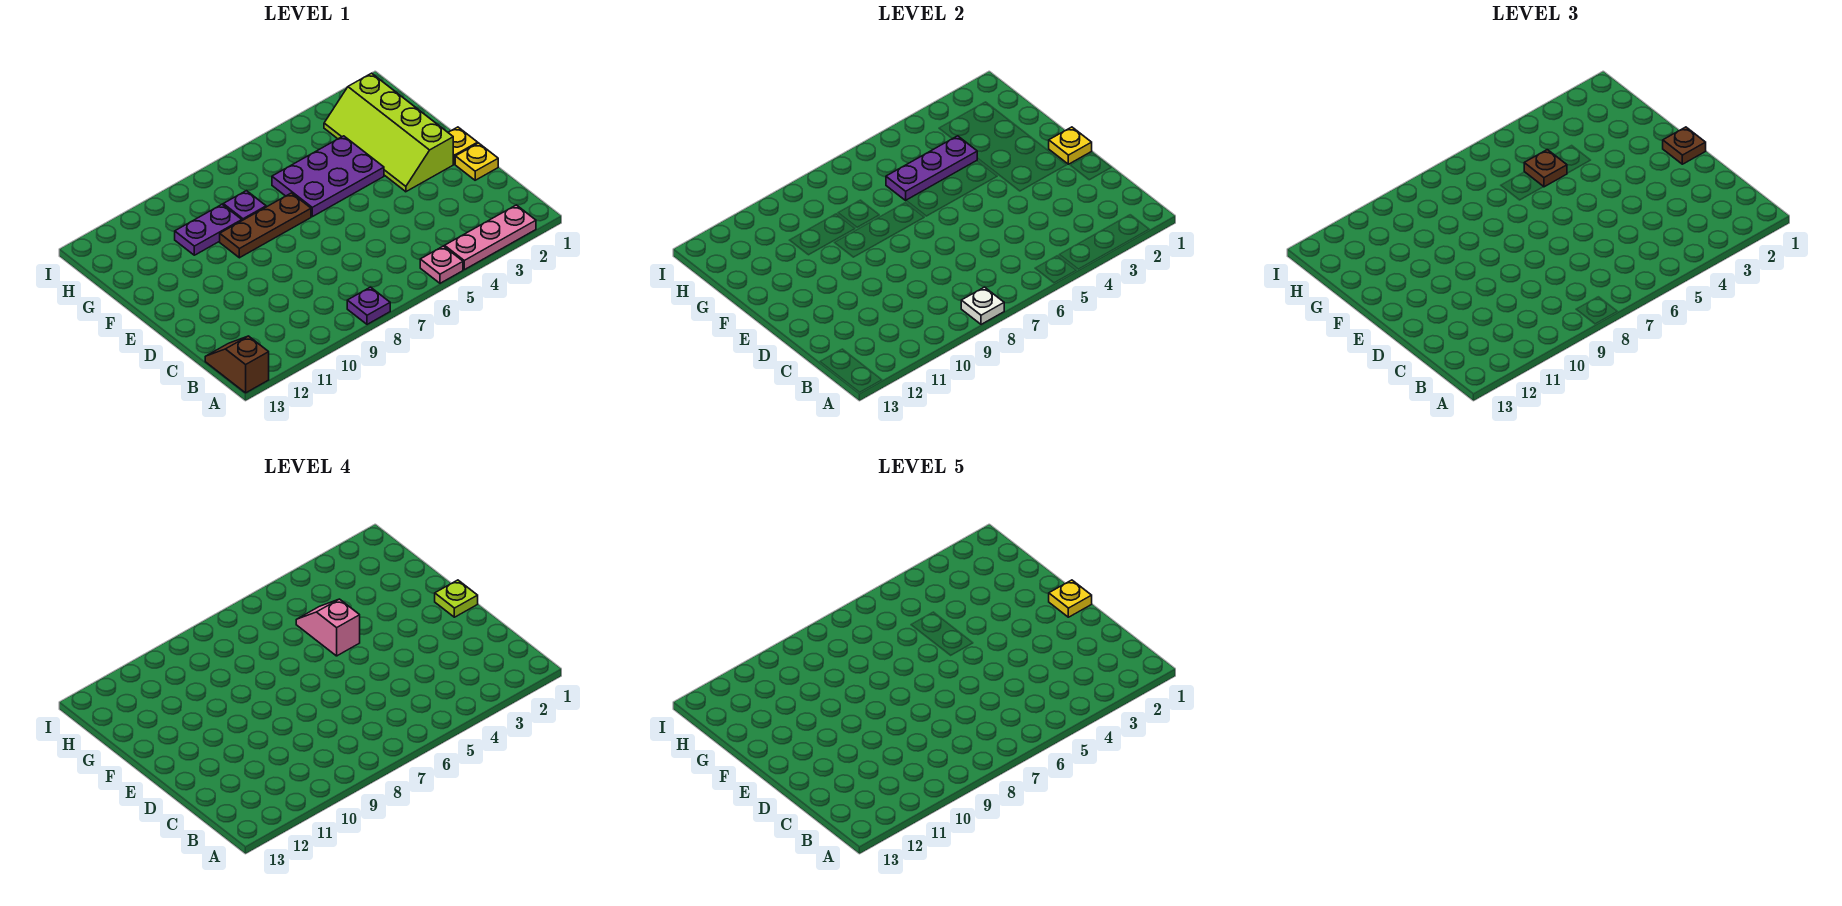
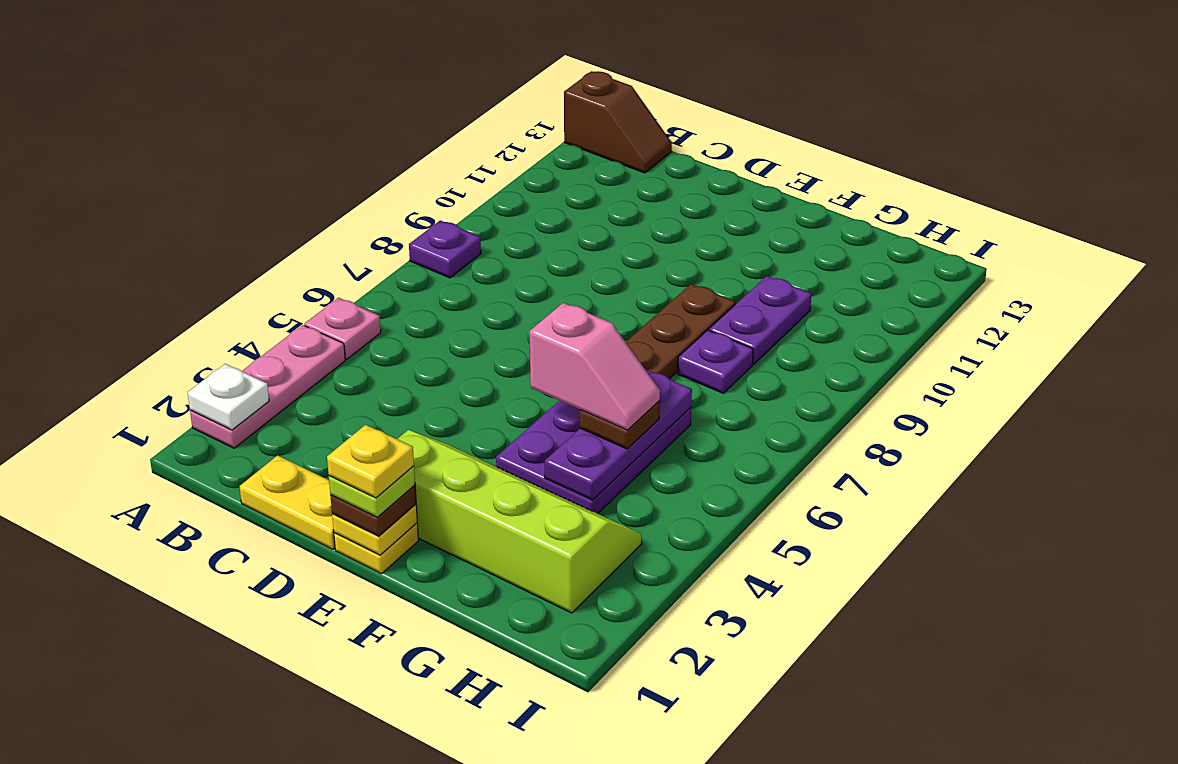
white plate A8 level 2 -> white plate A2 level 2
yellow plate D1 level 1 -> yellow plate C1:D1 level 1

